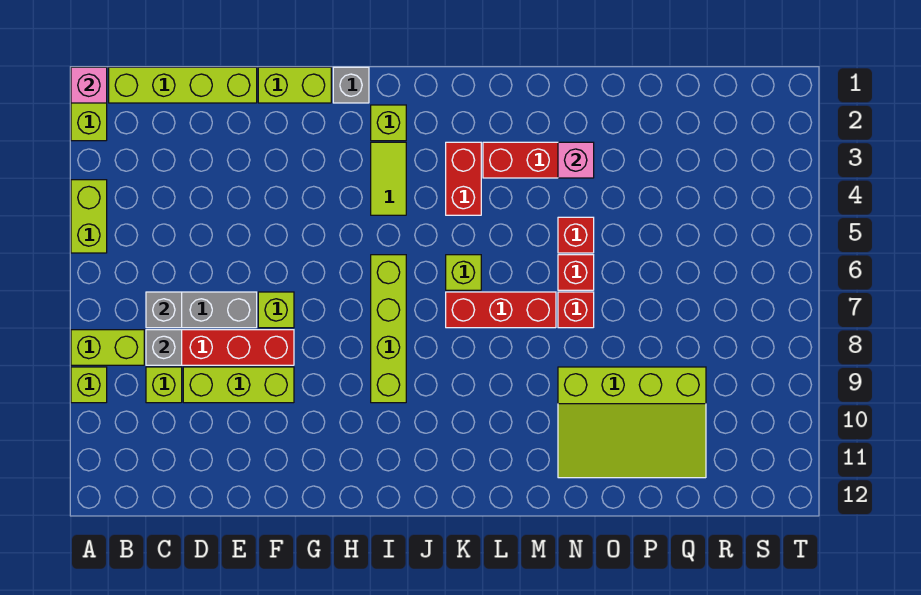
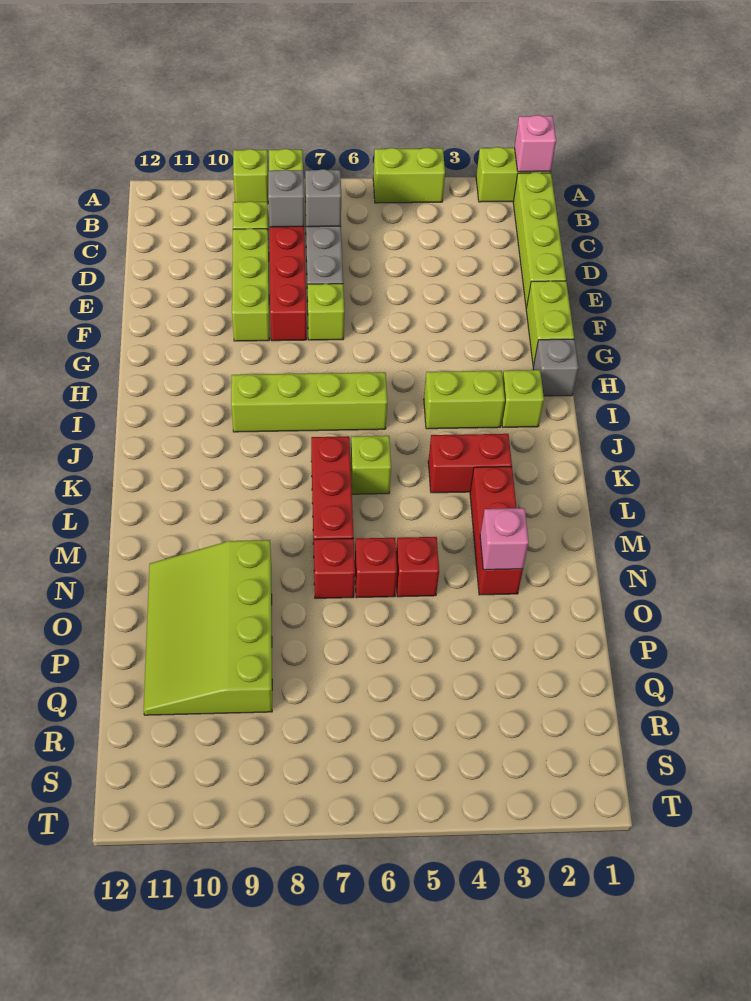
lime tile I3:I4 level 1 -> lime brick I3:I4 level 1

